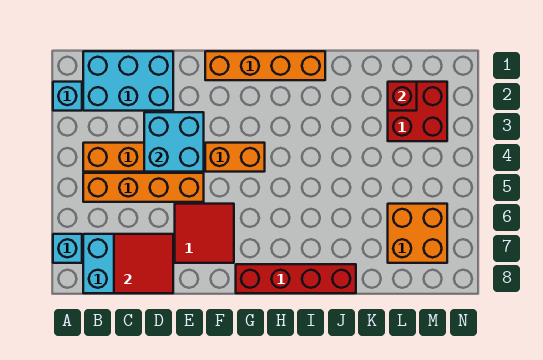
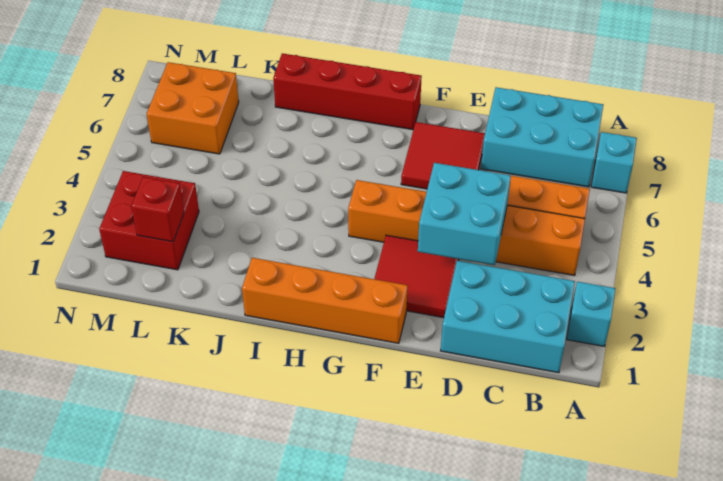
red tile C7:D8 level 2 -> red tile E2:F3 level 1

